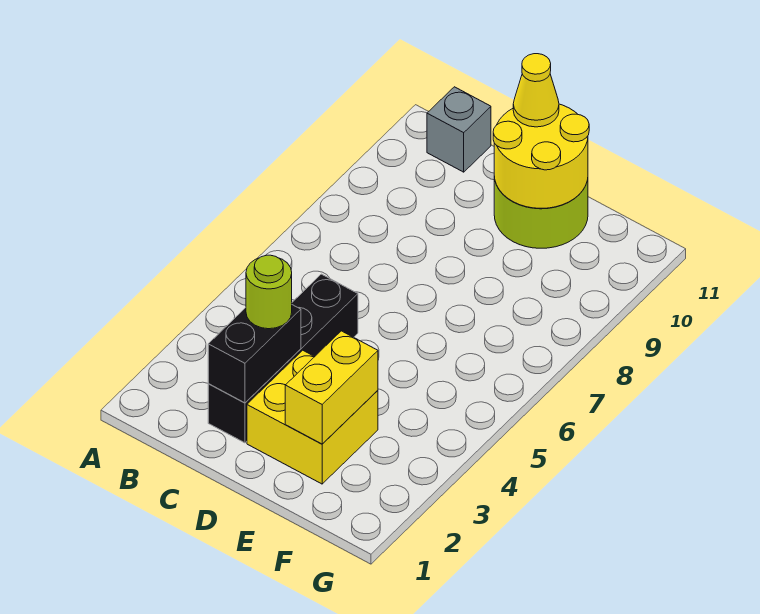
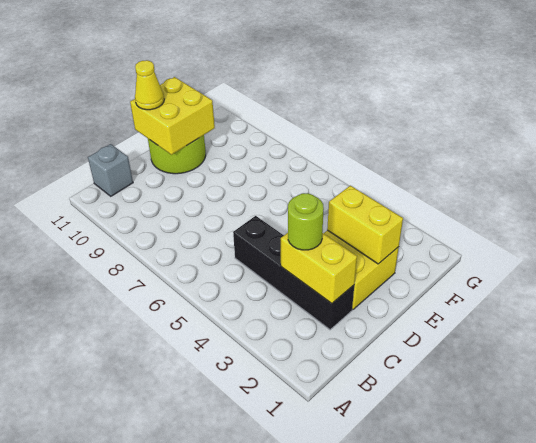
black brick C2:C3 level 2 -> yellow brick C2:C3 level 2
yellow round brick D10:E11 level 2 -> yellow brick D10:E11 level 2

